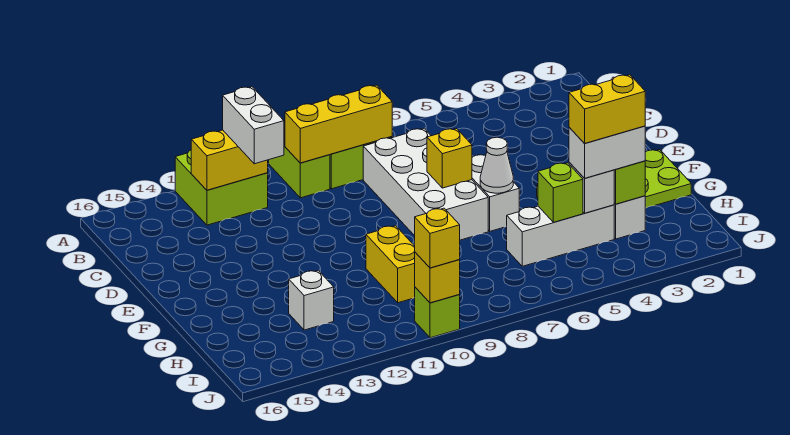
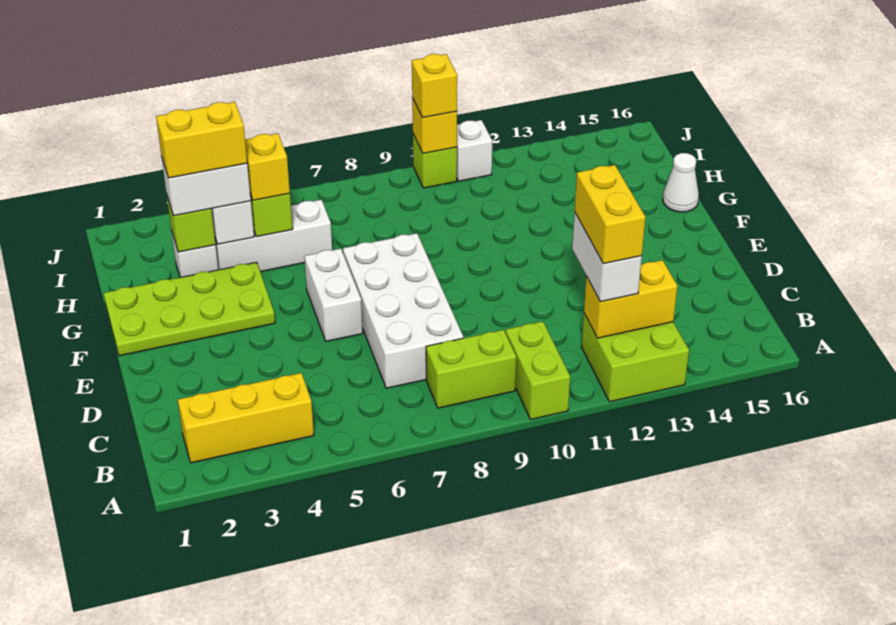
yellow brick B8:B10 level 2 -> yellow brick B2:B4 level 1
yellow brick E7 level 2 -> yellow brick H5 level 3
white cone F6 level 2 -> white cone G16 level 1
yellow brick G10:H10 level 1 -> yellow brick B12:C12 level 4
white brick H13 level 1 -> white brick J11 level 1

